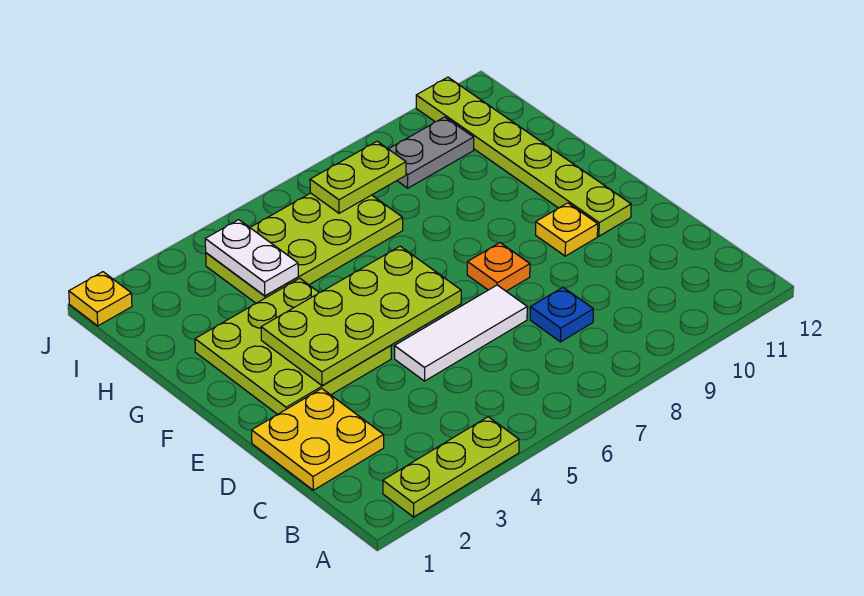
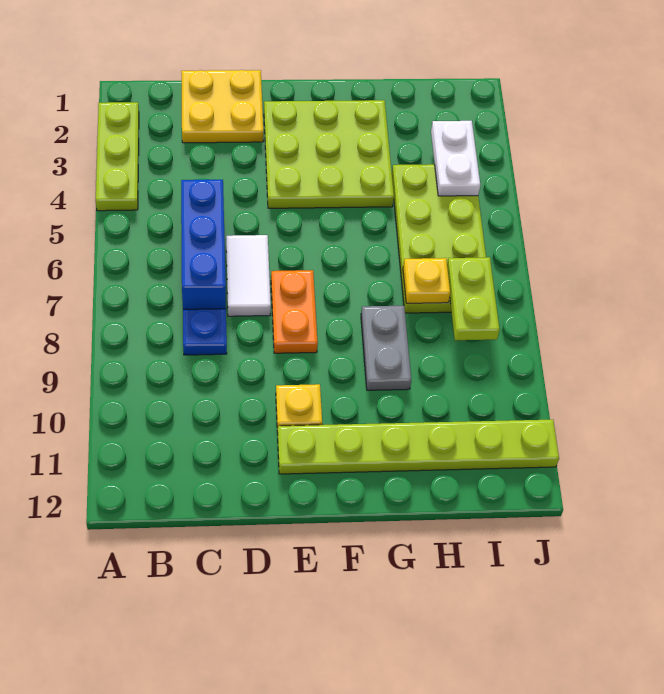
none -> blue brick C5:C7 level 1
white tile D5:D7 level 1 -> white tile D6:D7 level 1
lime plate E3:F6 level 2 -> none
orange plate E8 level 1 -> orange plate E7:E8 level 1
white plate H4:I4 level 2 -> white plate I3:I4 level 2
grey plate I9:I10 level 1 -> grey plate G8:G9 level 1
yellow plate J1 level 1 -> yellow plate H7 level 2

